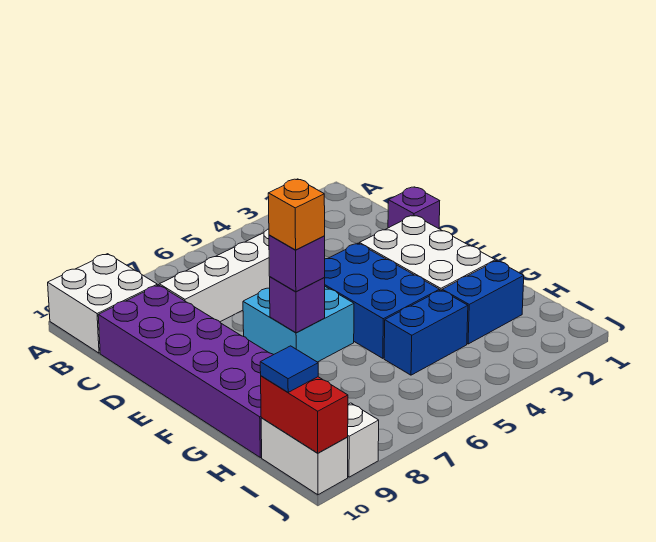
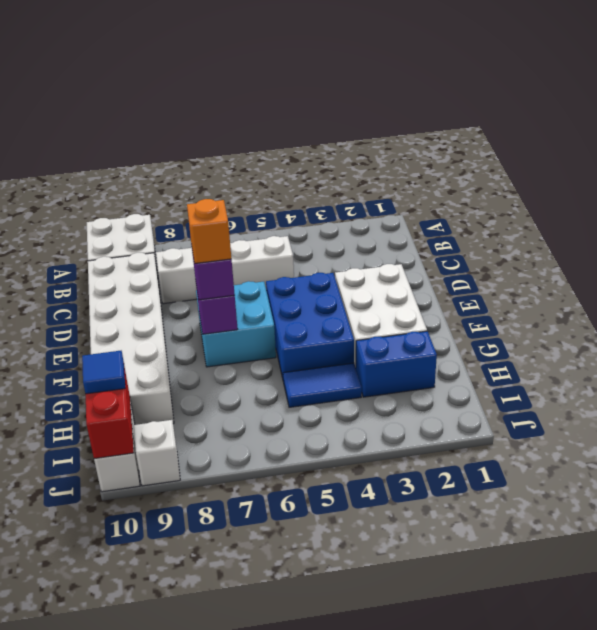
purple brick C9:H10 level 1 -> white brick C9:H10 level 1
purple brick D1 level 1 -> none
blue brick H4:H5 level 1 -> blue tile H4:H5 level 1

